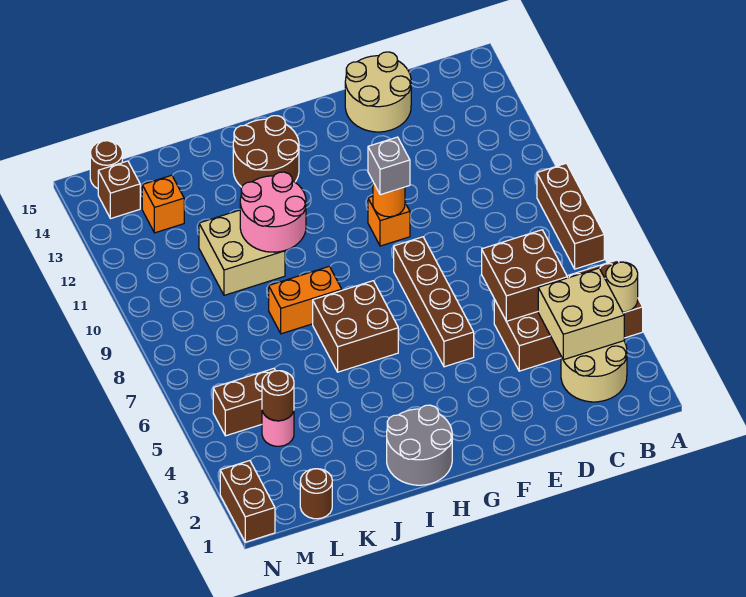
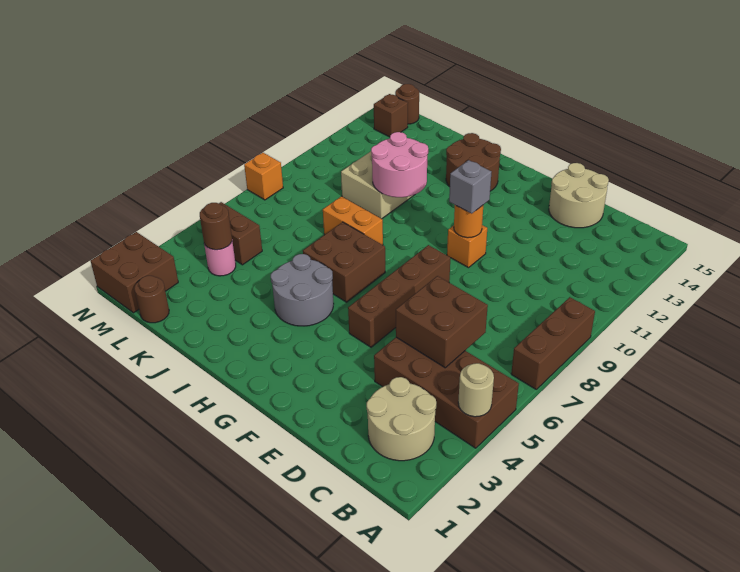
tan brick B3:C4 level 2 -> none
grey round brick H1:I2 level 1 -> grey round brick H4:I5 level 1
orange brick L13 level 1 -> orange brick N8 level 1
brown brick N1:N2 level 1 -> brown brick M1:N2 level 1

